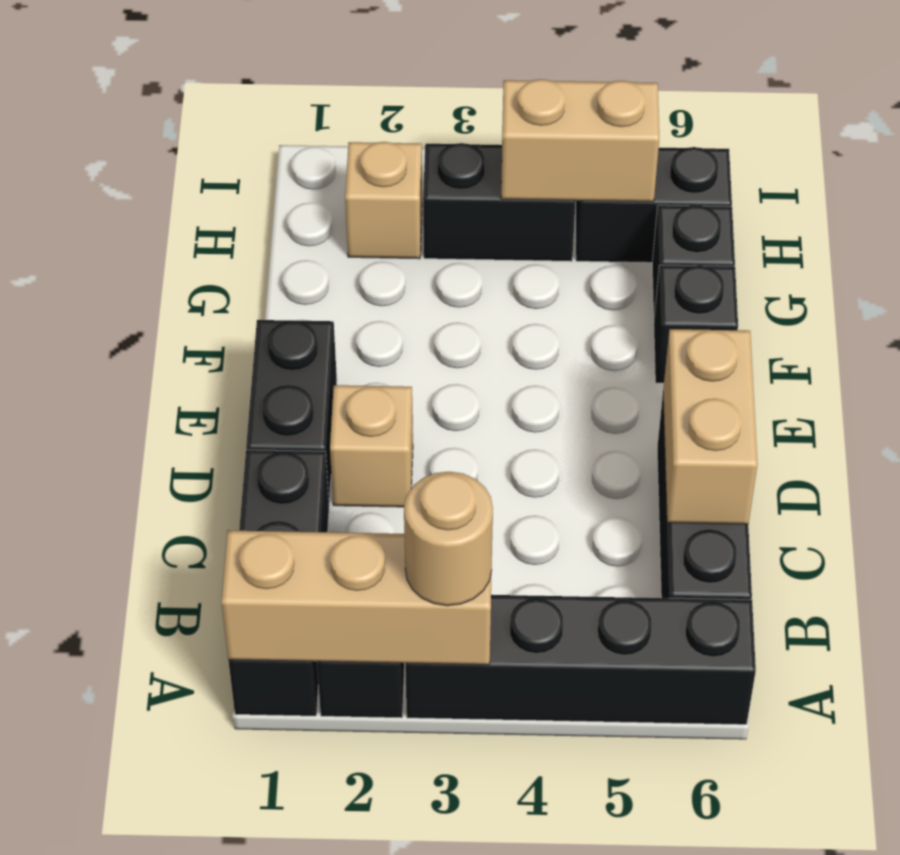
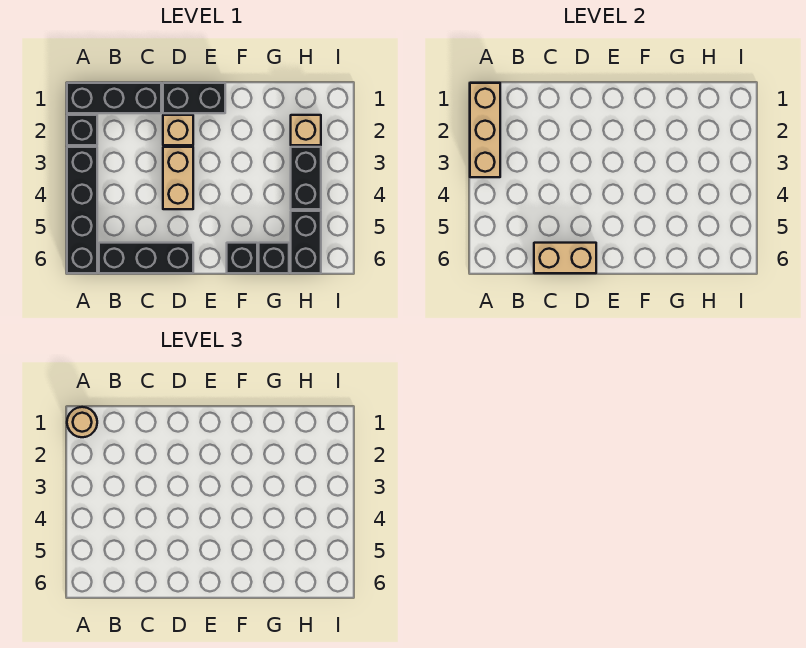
tan round brick A3 level 3 -> tan round brick A1 level 3
tan brick H4:H5 level 2 -> tan brick D3:D4 level 1

